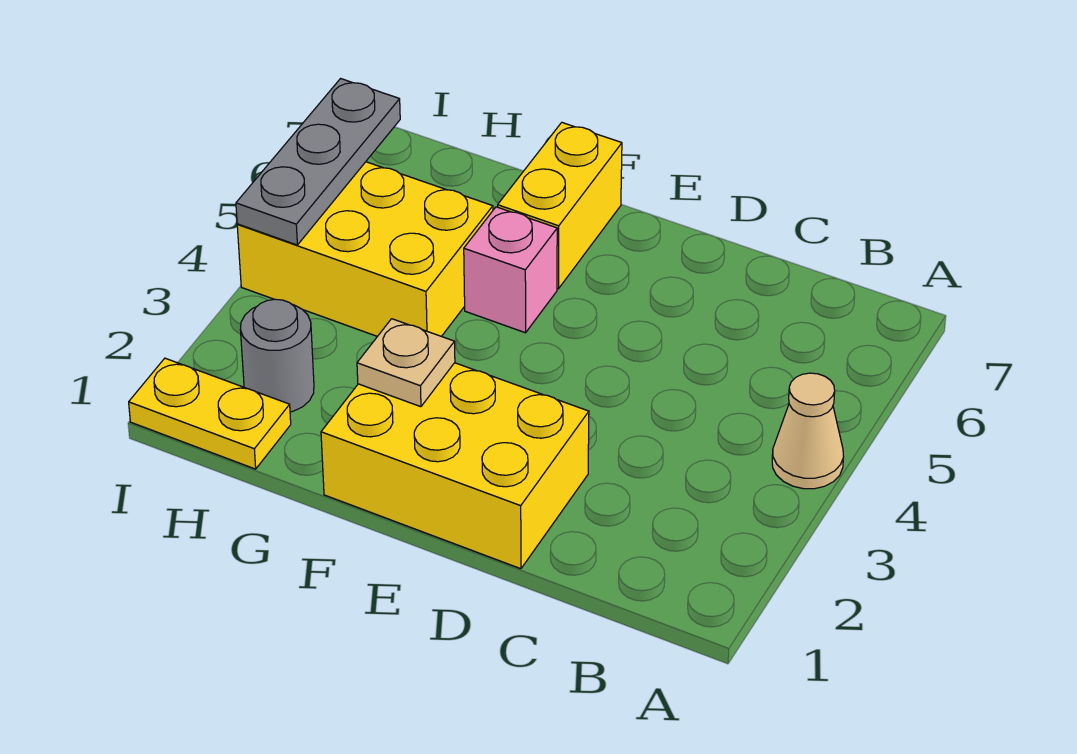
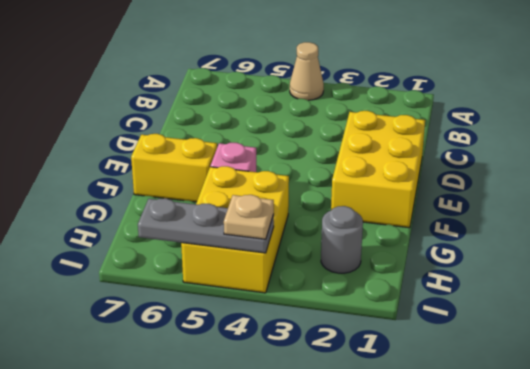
tan plate F2 level 2 -> tan plate I4 level 3
yellow plate H1:I1 level 1 -> none

